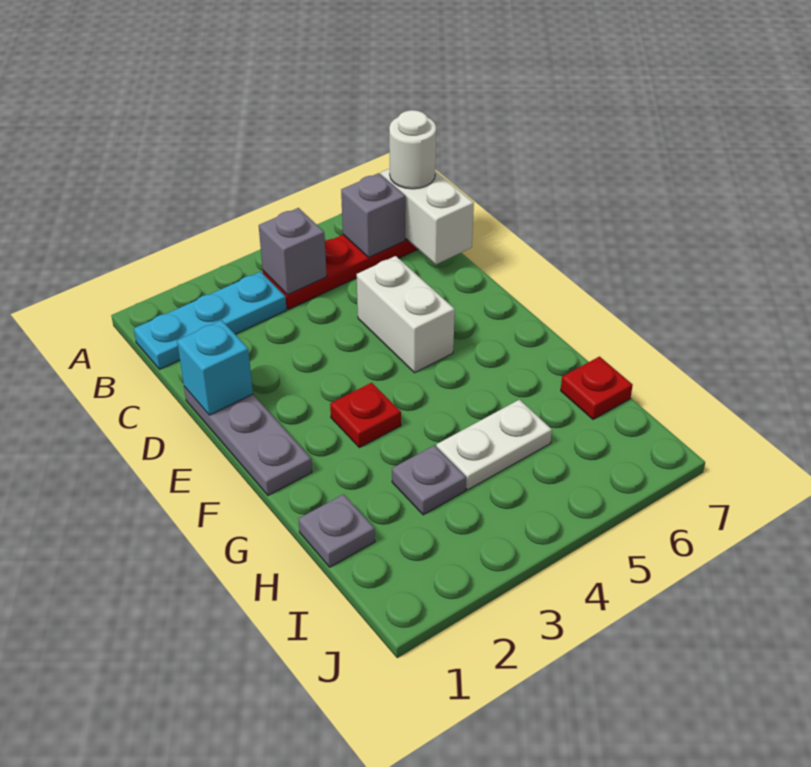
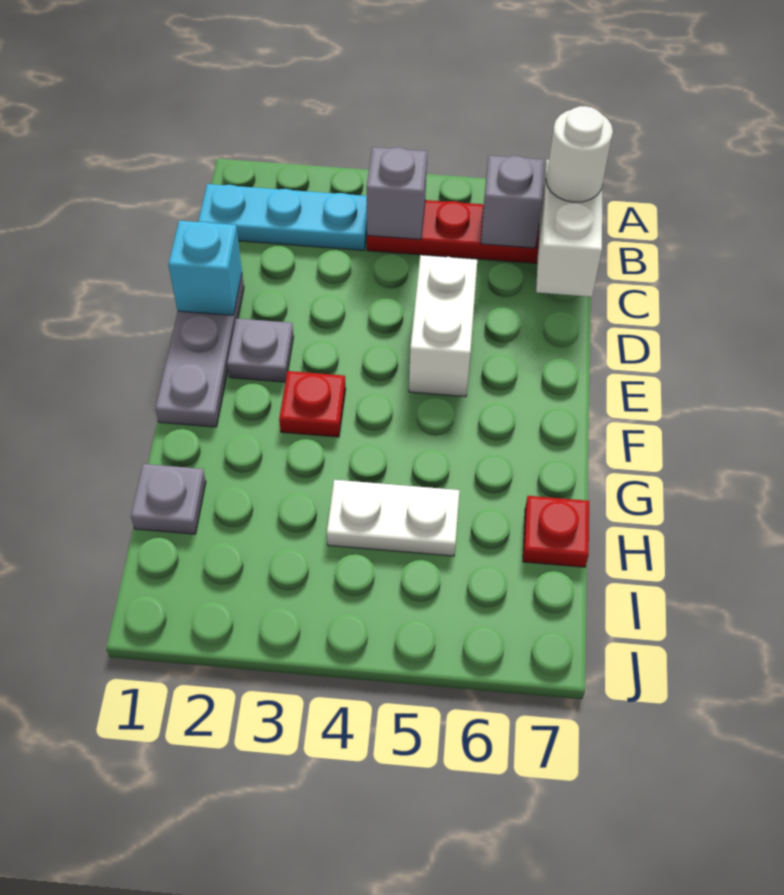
grey plate H3 level 1 -> grey plate E2 level 1

